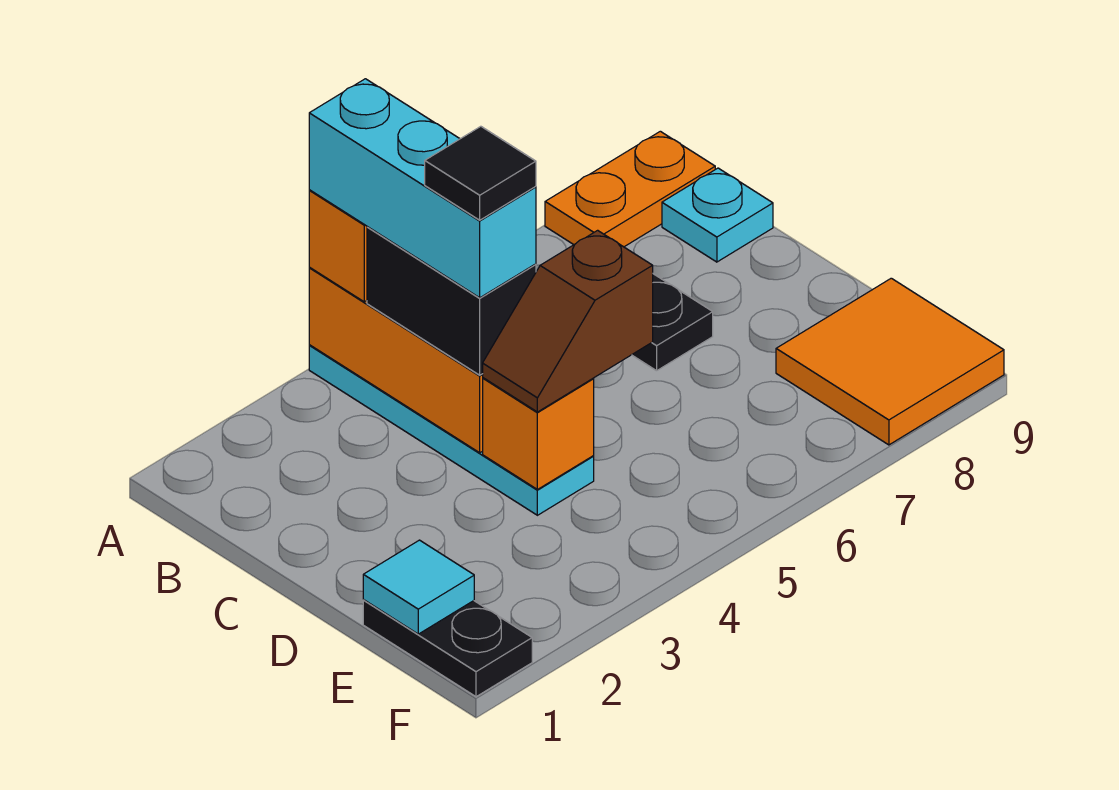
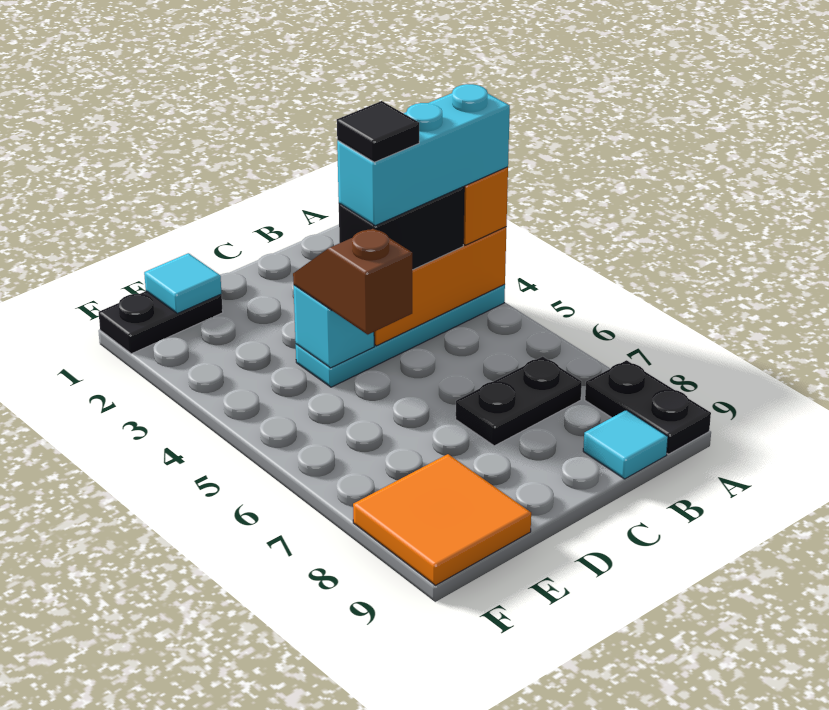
orange plate A8:A9 level 1 -> black plate A8:A9 level 1
cyan plate B9 level 1 -> cyan tile B9 level 1
orange brick D4 level 2 -> cyan brick D4 level 2

